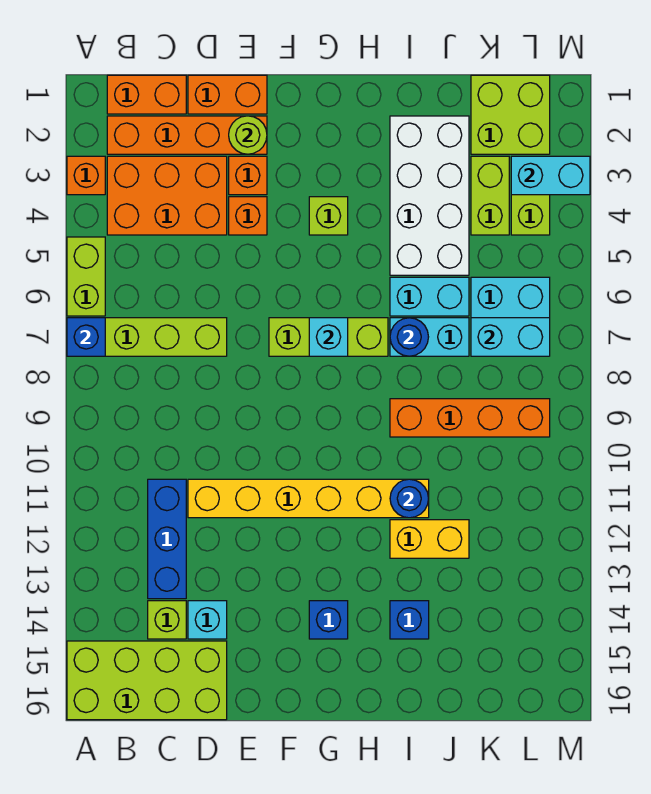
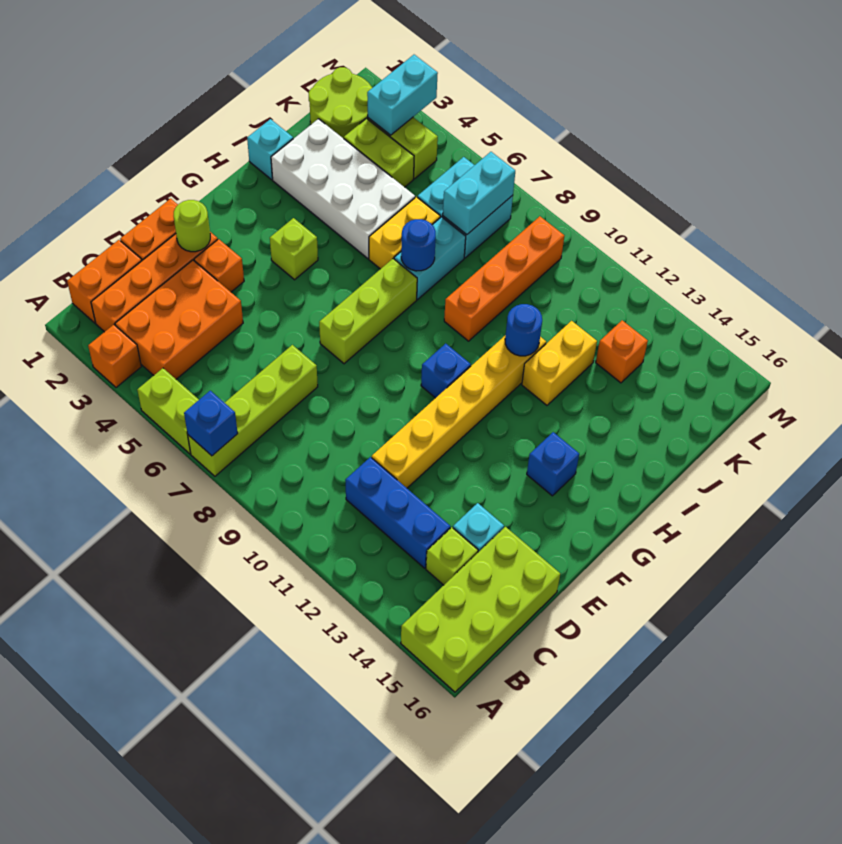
orange brick E4 level 1 -> orange brick K13 level 1
cyan brick G7 level 2 -> cyan brick I1 level 1
cyan brick I6:J6 level 1 -> yellow brick I6:J6 level 1
blue brick I14 level 1 -> blue brick G10 level 1
lime brick K1:L2 level 1 -> lime round brick K1:L2 level 1

